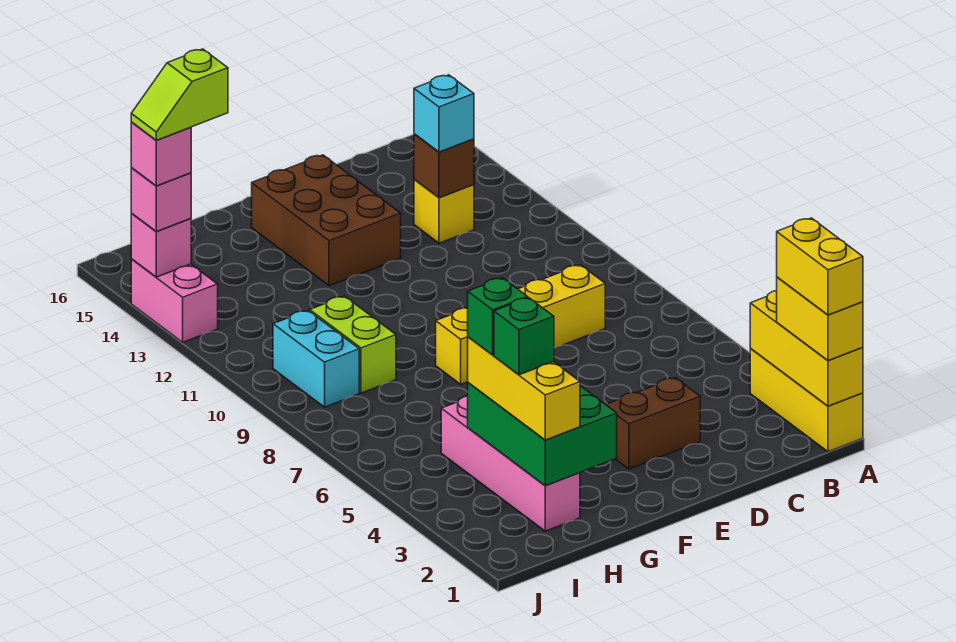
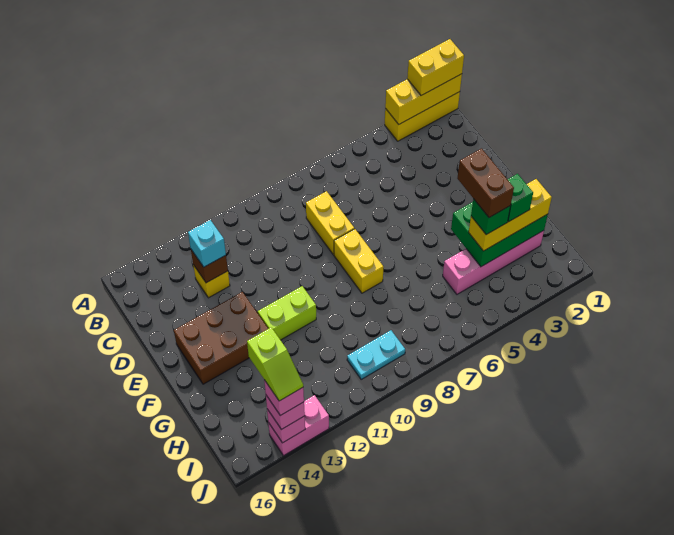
yellow brick A1:A2 level 4 -> none
brown brick D3:E3 level 1 -> brown brick G4:H4 level 5
lime brick H9:H10 level 1 -> lime brick F11:F12 level 1
cyan brick I9:I10 level 1 -> cyan plate I9:I10 level 1

